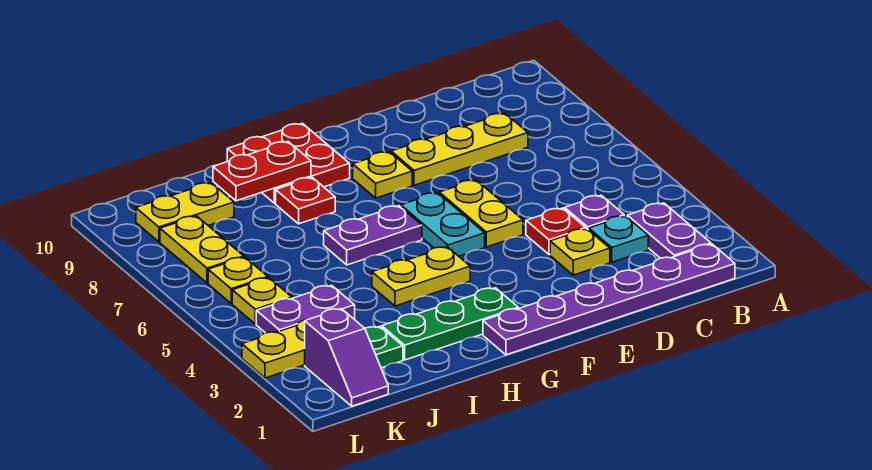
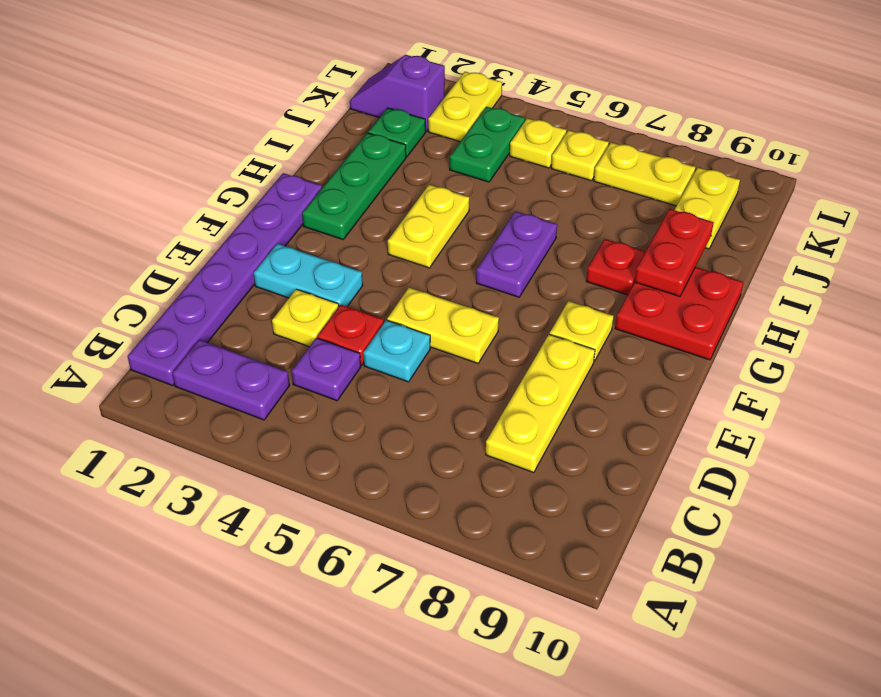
cyan plate C3 level 1 -> cyan plate D5 level 1
cyan plate F5:F6 level 1 -> cyan plate E2:E3 level 1
purple plate J4:K4 level 1 -> green plate J4:K4 level 1

